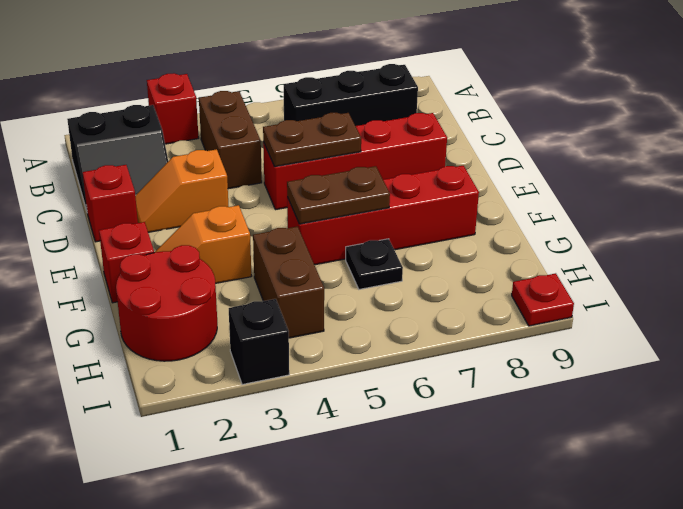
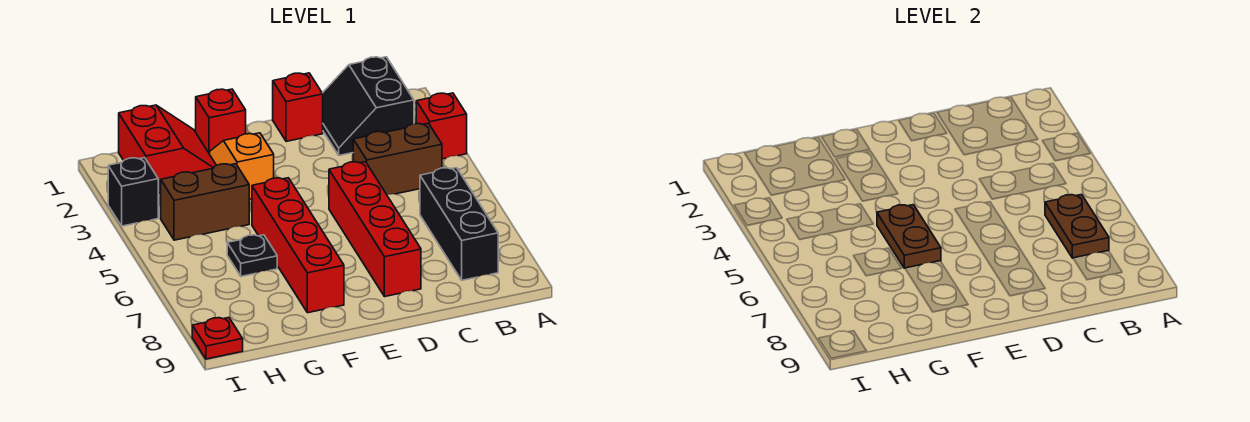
orange slope D2:D3 level 1 top 3 -> none
brown plate D5:D6 level 2 -> brown plate B6:B7 level 2
red round brick G1:H2 level 1 -> red slope G1:H2 level 1 top H

